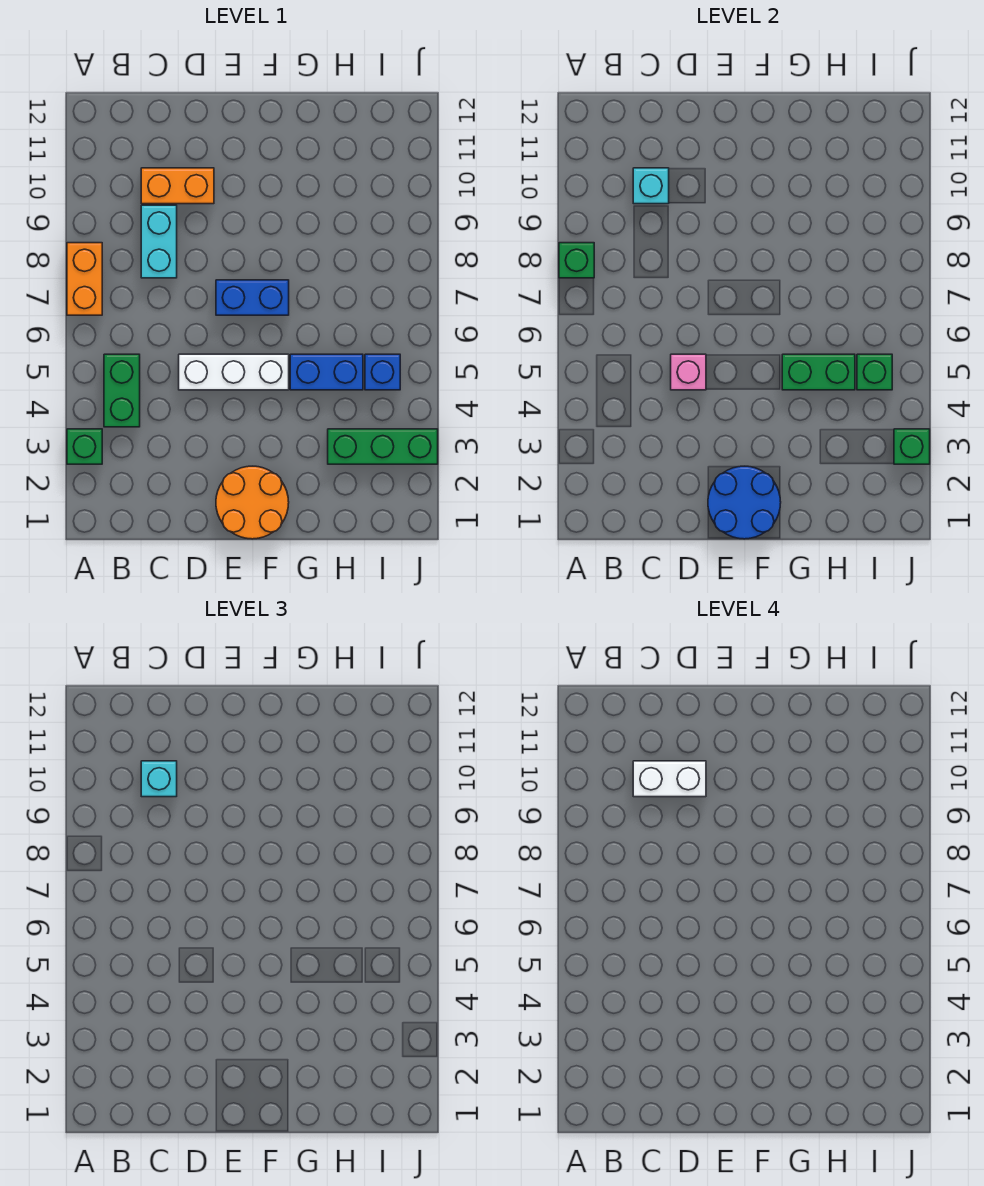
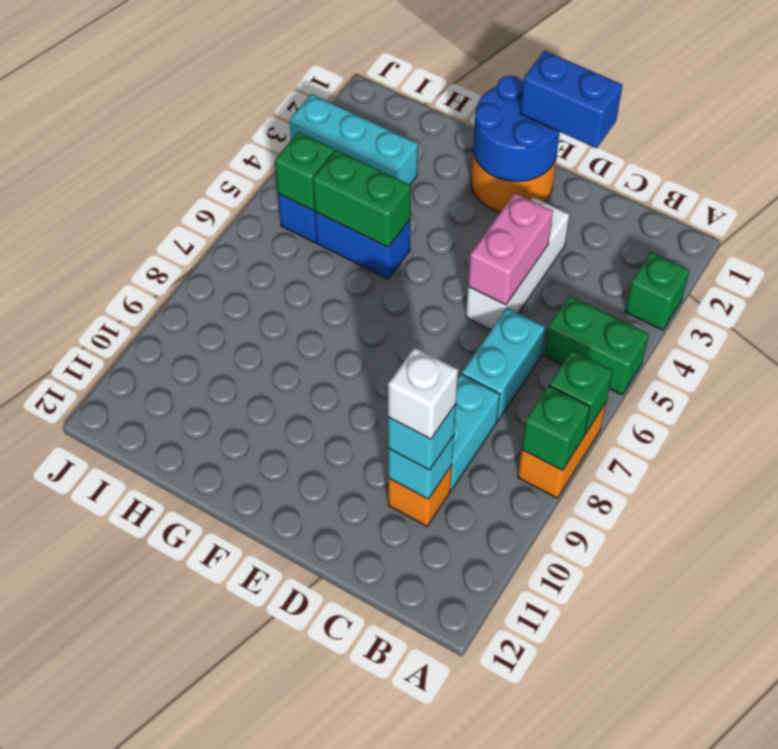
green brick B4:B5 level 1 -> green brick A5:B5 level 1
none -> cyan brick C6:C7 level 1
orange brick C10:D10 level 1 -> orange brick C10 level 1
white brick C10:D10 level 4 -> white brick C10 level 4
white brick D5:F5 level 1 -> white brick D3:D5 level 1
pink brick D5 level 2 -> pink brick D4:D5 level 2
blue brick E7:F7 level 1 -> blue brick D1:E1 level 3
green brick H3:J3 level 1 -> cyan brick H3:J3 level 1
green brick J3 level 2 -> green brick A7 level 2

